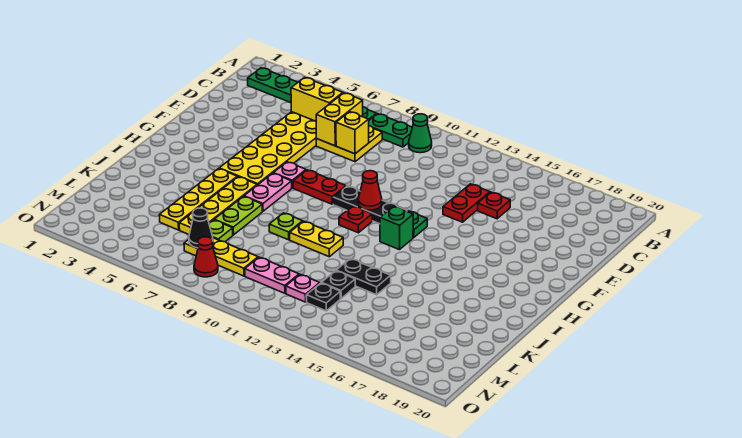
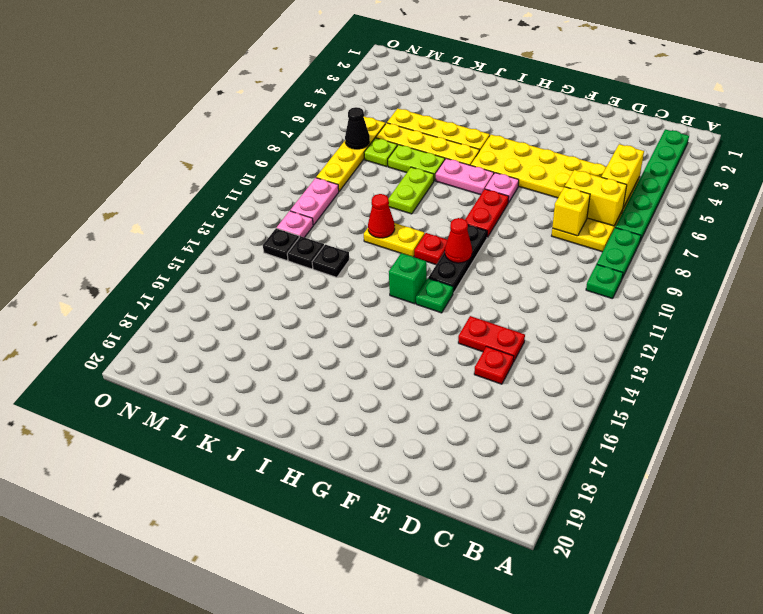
green cone B10 level 1 -> green plate B10 level 1
lime plate J9 level 1 -> lime plate J8:J9 level 1
yellow plate J10:J11 level 1 -> yellow plate I11:J11 level 1
black plate K13:K14 level 1 -> black plate K13 level 1
yellow plate M7:M9 level 1 -> yellow plate M6:M9 level 1
red cone N8 level 1 -> red cone J11 level 2

